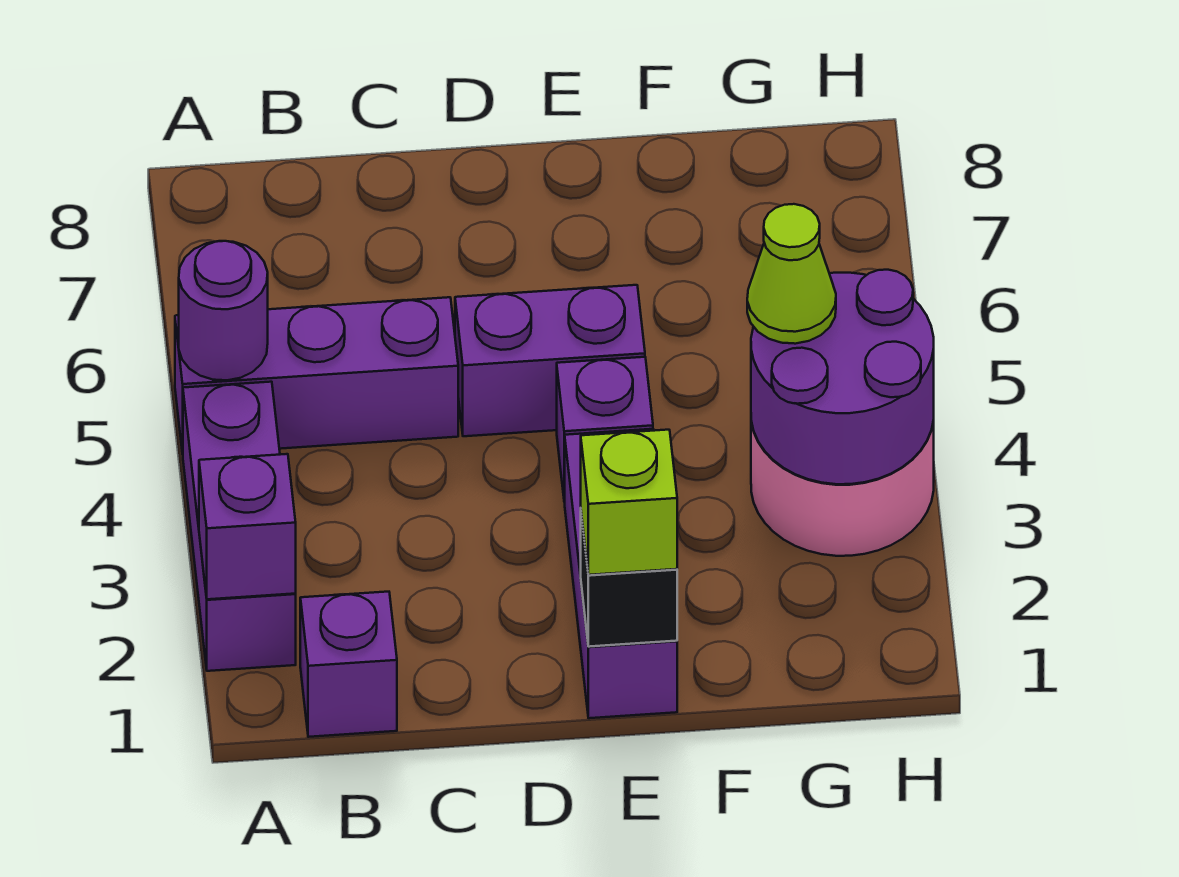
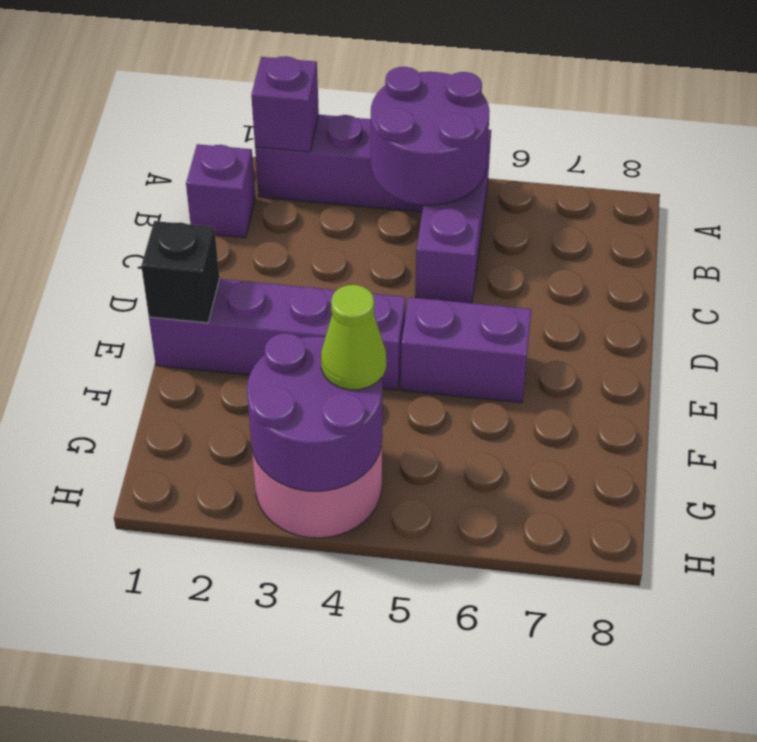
purple round brick A5 level 2 -> purple round brick A4:B5 level 2
purple brick D5:E5 level 1 -> purple brick E5:E6 level 1
lime brick E1 level 3 -> none

